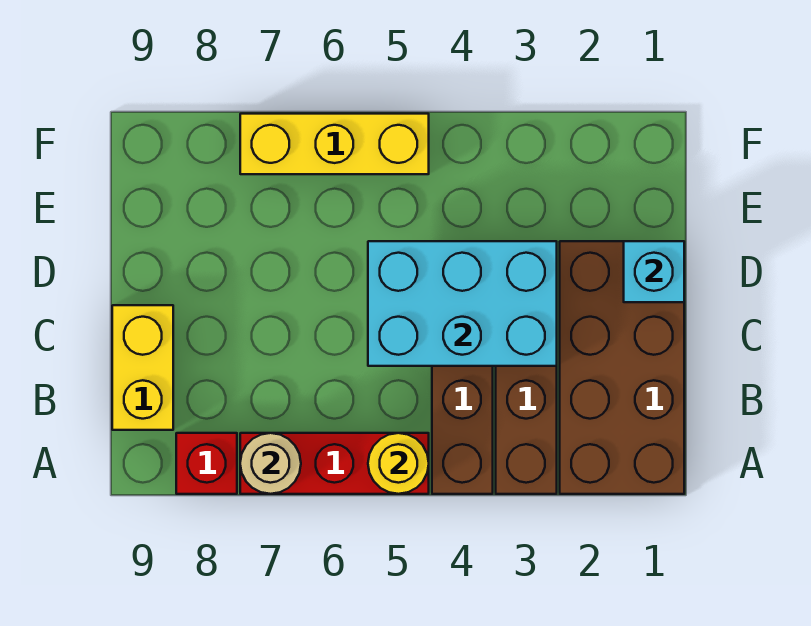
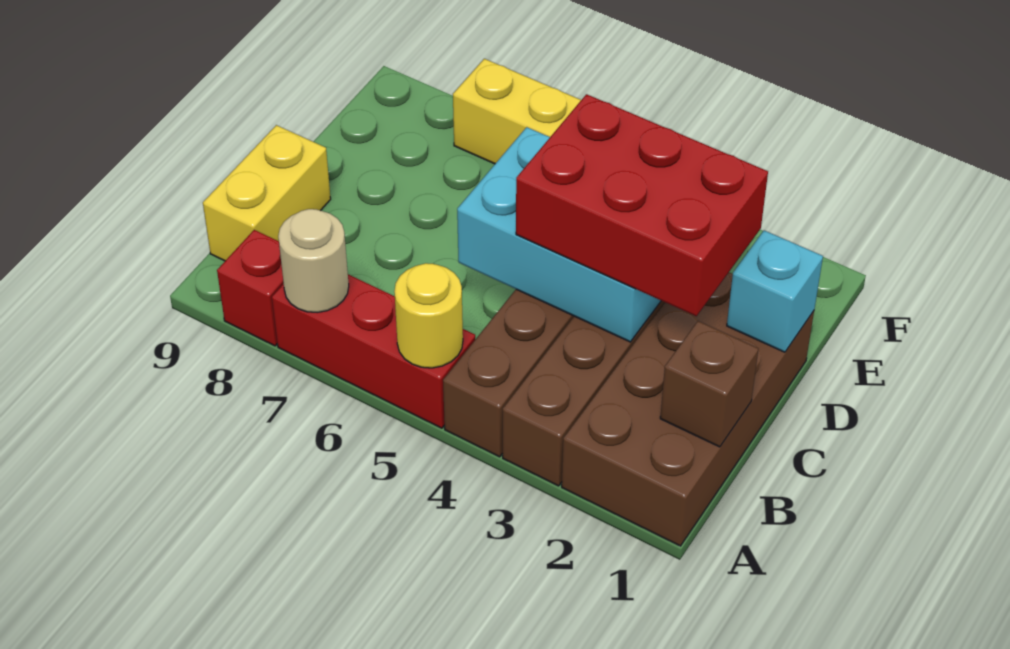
none -> brown brick B1 level 2
none -> red brick C2:D4 level 3

